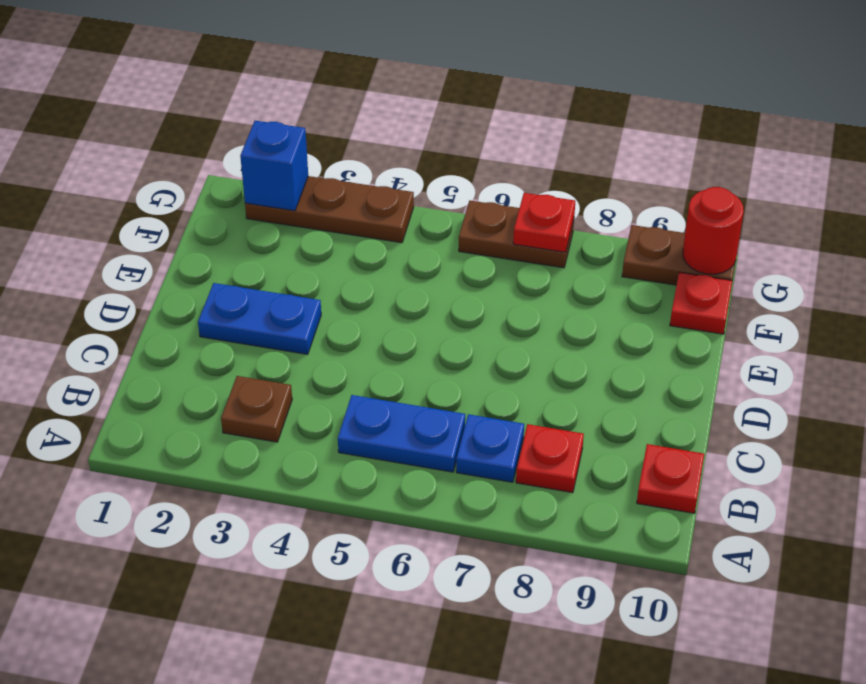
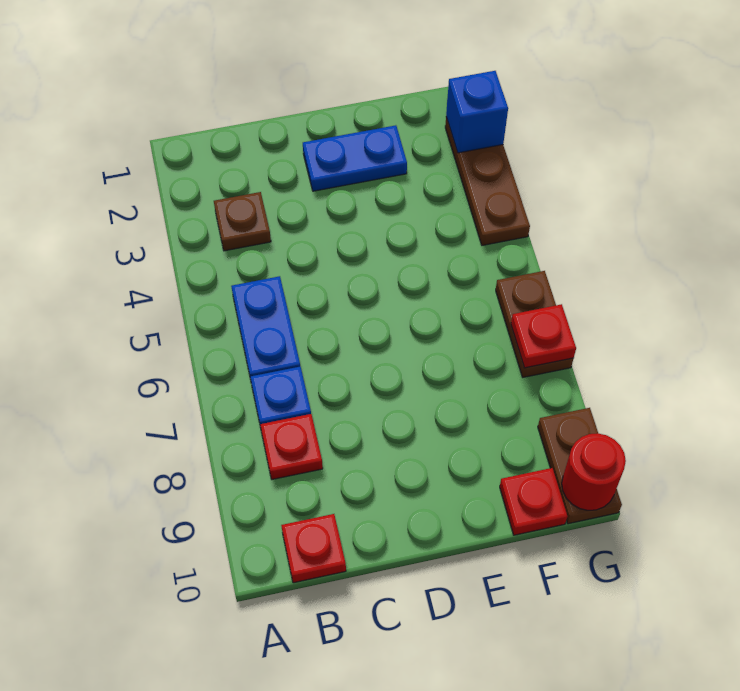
blue plate D2:D3 level 1 -> blue plate D2:E2 level 1

